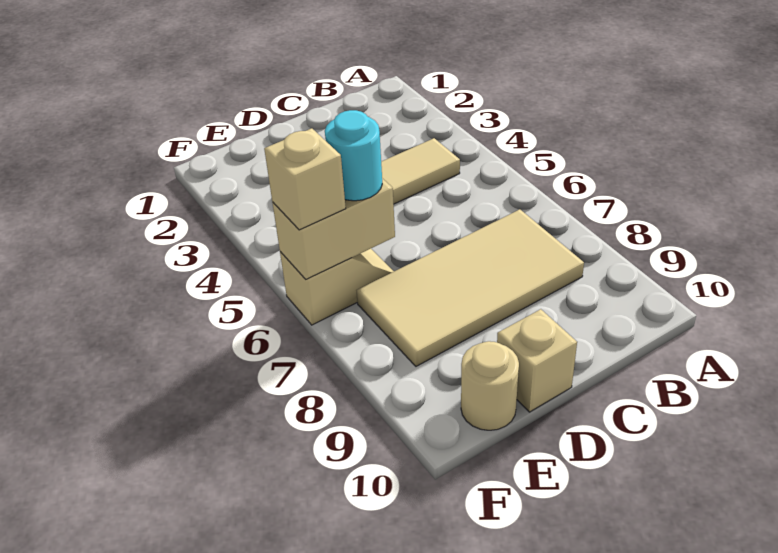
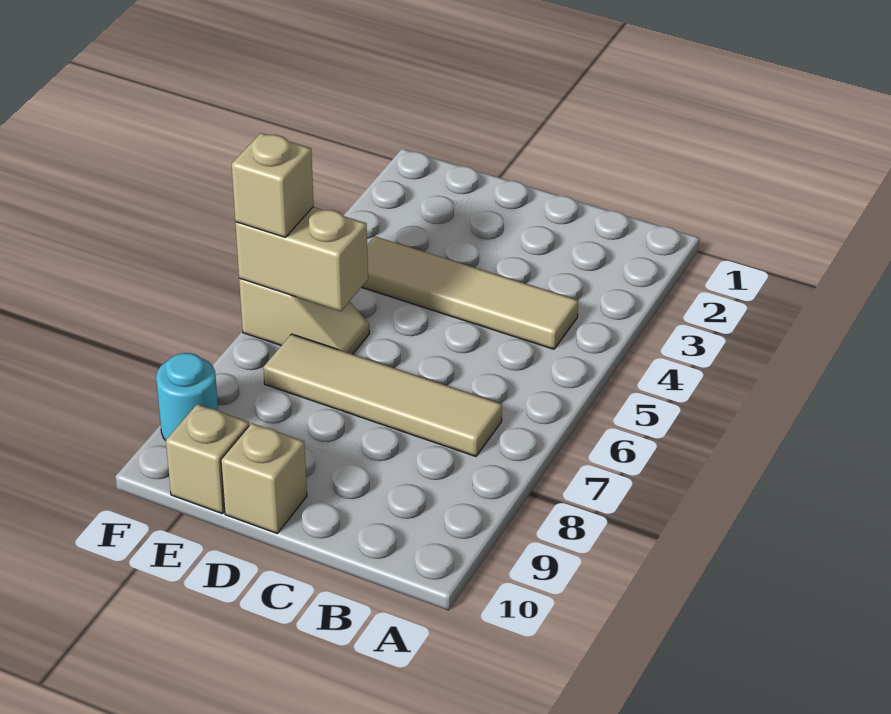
tan tile B7:E8 level 1 -> tan tile B7:E7 level 1
cyan round brick E6 level 3 -> cyan round brick F9 level 1
tan round brick E10 level 1 -> tan brick E10 level 1

